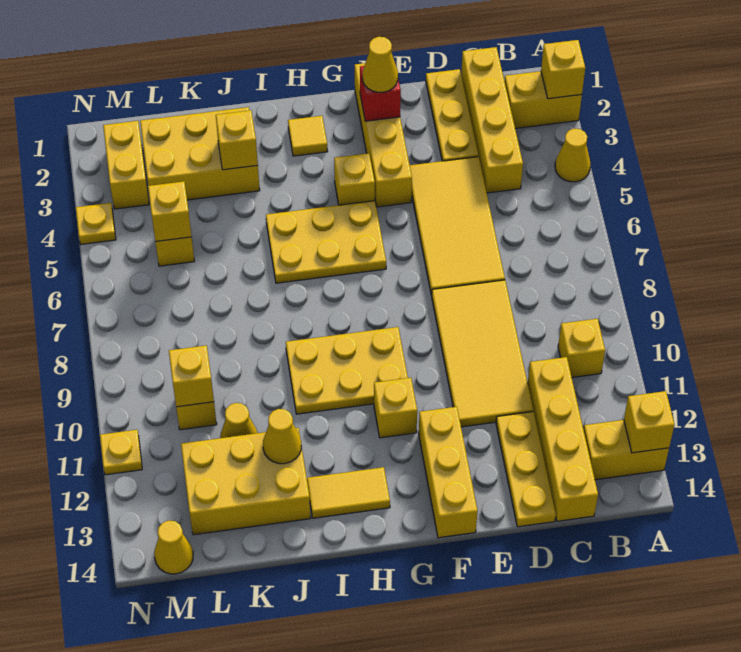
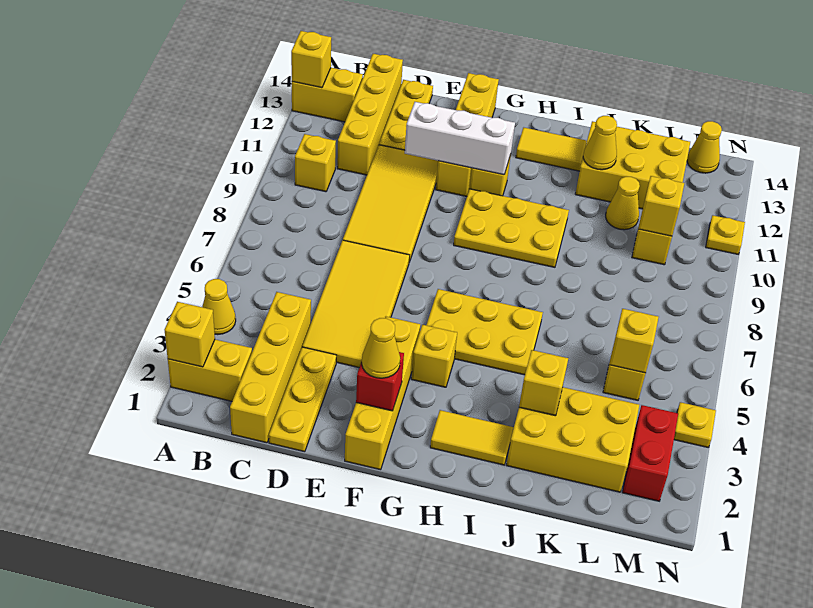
none -> white brick E11:G11 level 2
yellow brick F12:F14 level 1 -> yellow brick F11:F14 level 1
yellow tile H2 level 1 -> yellow tile H2:I2 level 1
yellow brick M2:M3 level 1 -> red brick M2:M3 level 1

